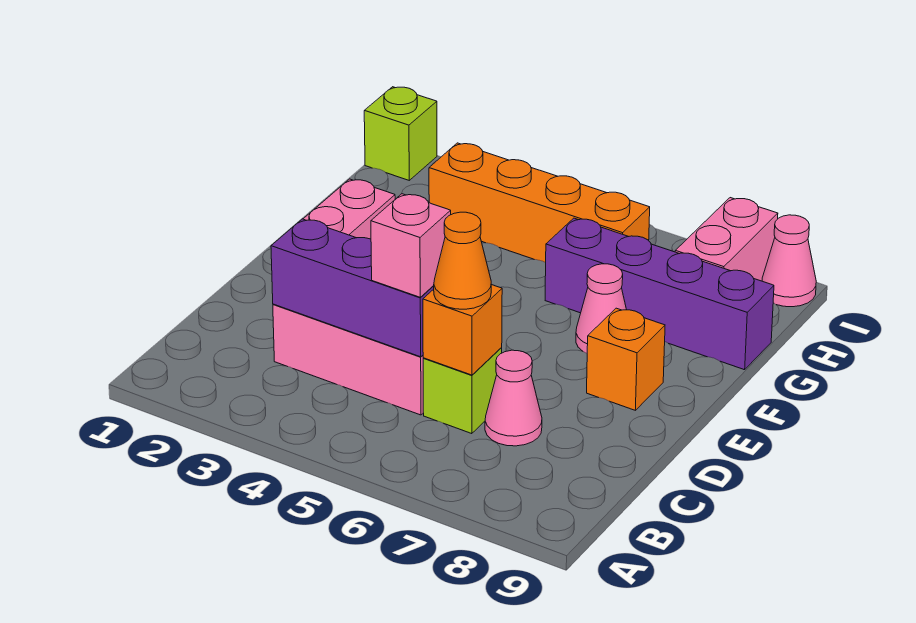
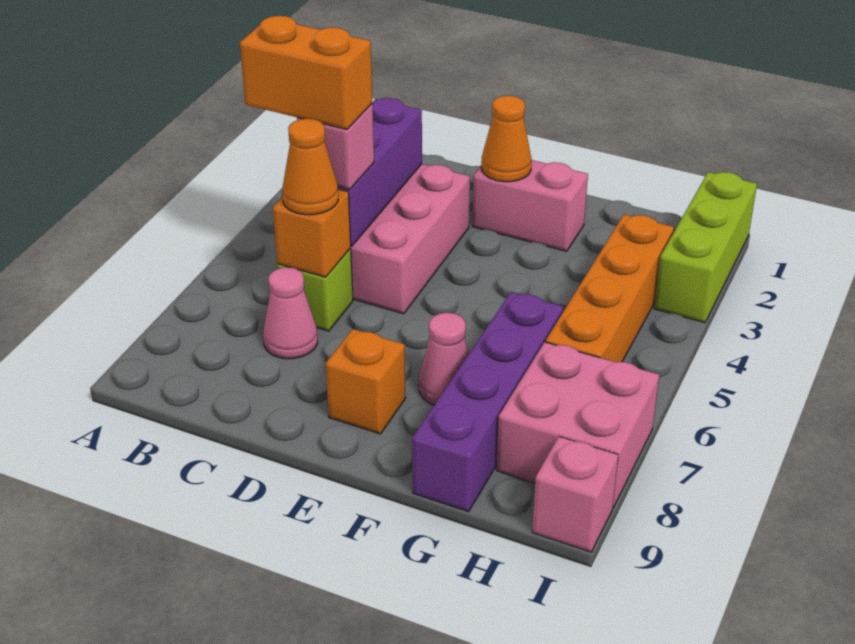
none -> orange brick B5:C5 level 4
none -> orange cone E2 level 2
pink brick H8:I8 level 1 -> pink brick H7:I8 level 1
lime brick I1 level 1 -> lime brick I1:I3 level 1
pink cone I9 level 1 -> pink brick I9 level 1

